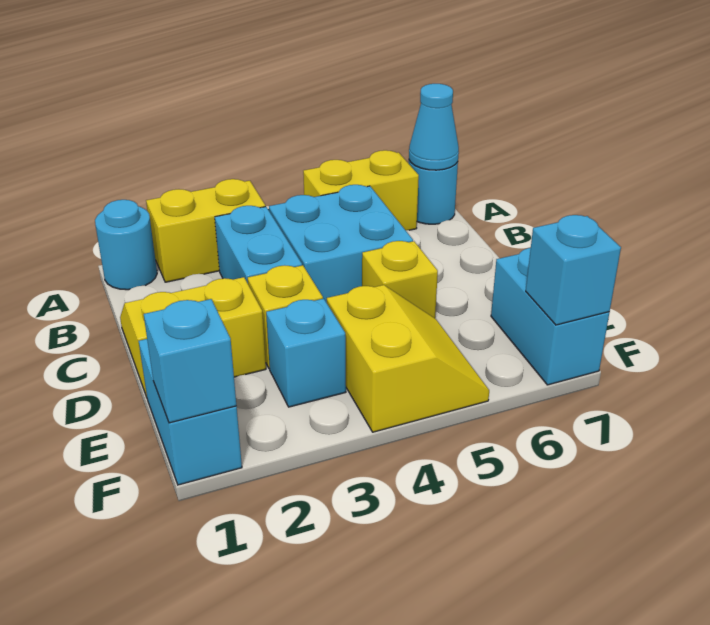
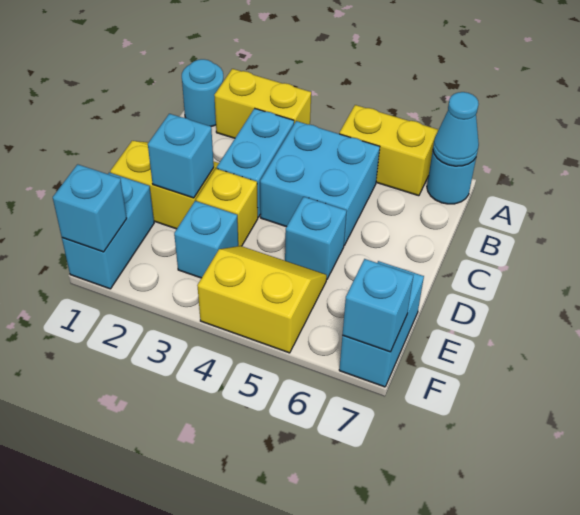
none -> cyan brick D2 level 2
yellow brick D5 level 1 -> cyan brick D5 level 1
yellow slope E4:F5 level 1 top 4 -> yellow slope E4:F5 level 1 top F

